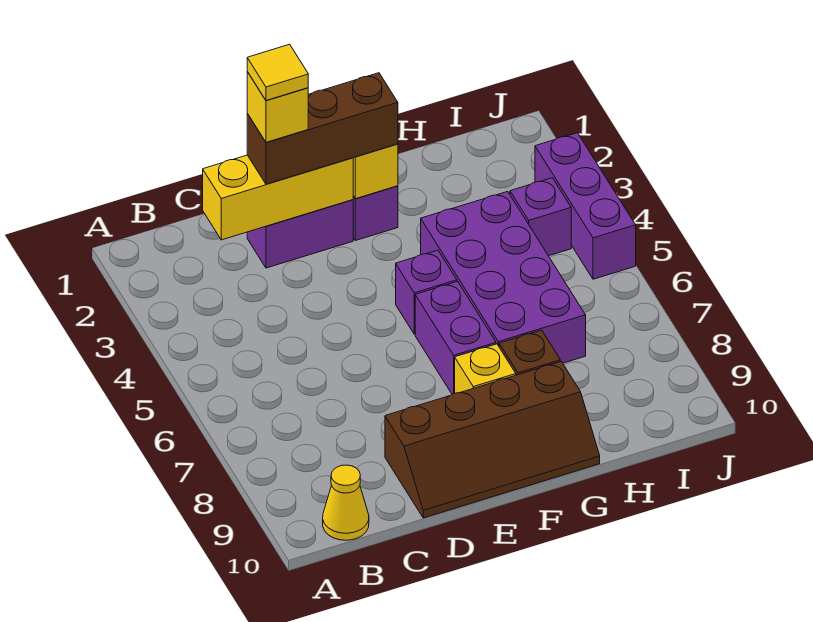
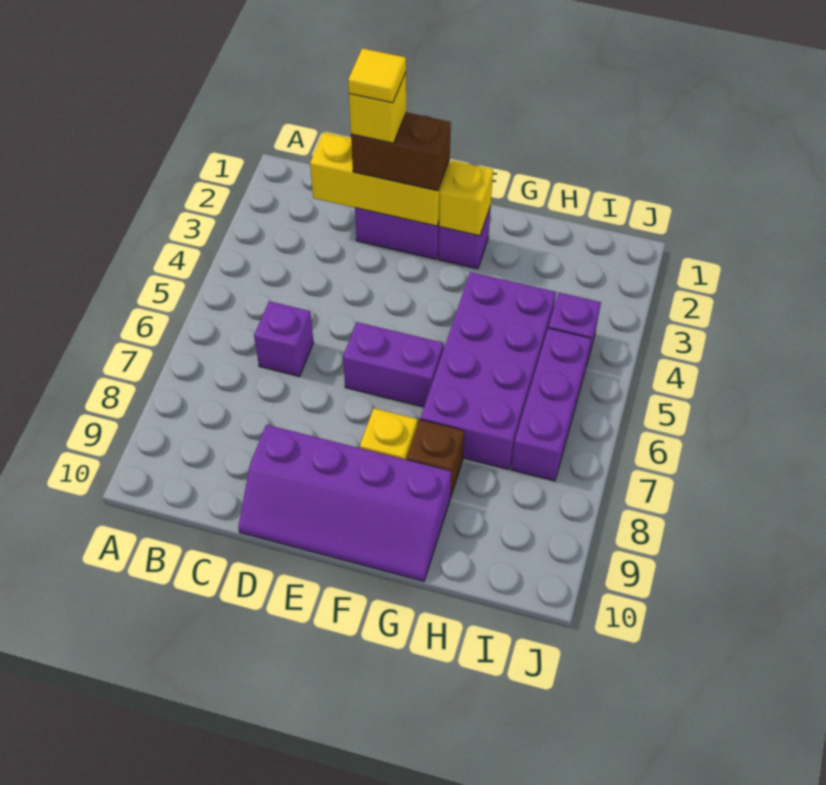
yellow cone B10 level 1 -> none
brown brick D2:F2 level 3 -> brown brick D2:E2 level 3
brown slope D9:G10 level 1 top 9 -> purple slope D9:G10 level 1 top 9
purple brick F5 level 1 -> purple brick C6 level 1
purple brick F6:F7 level 1 -> purple brick E6:F6 level 1
purple brick J3:J5 level 1 -> purple brick I5:I7 level 1

